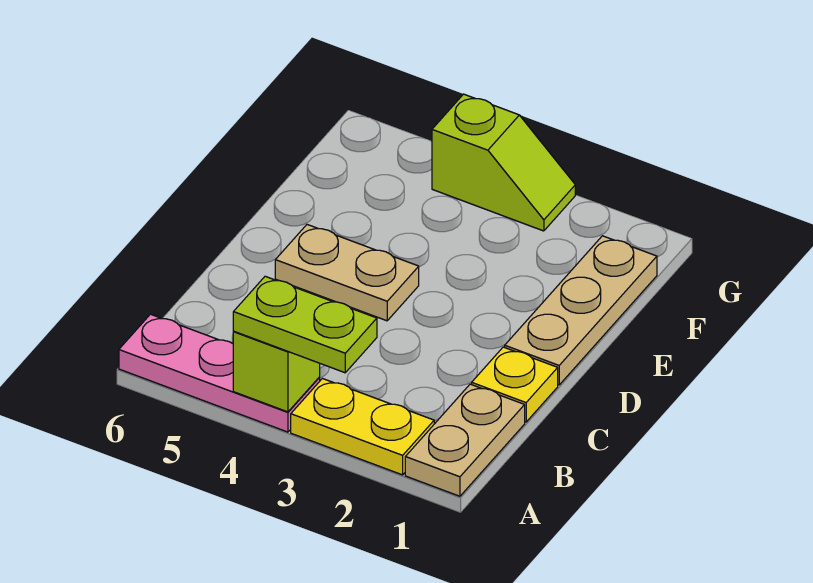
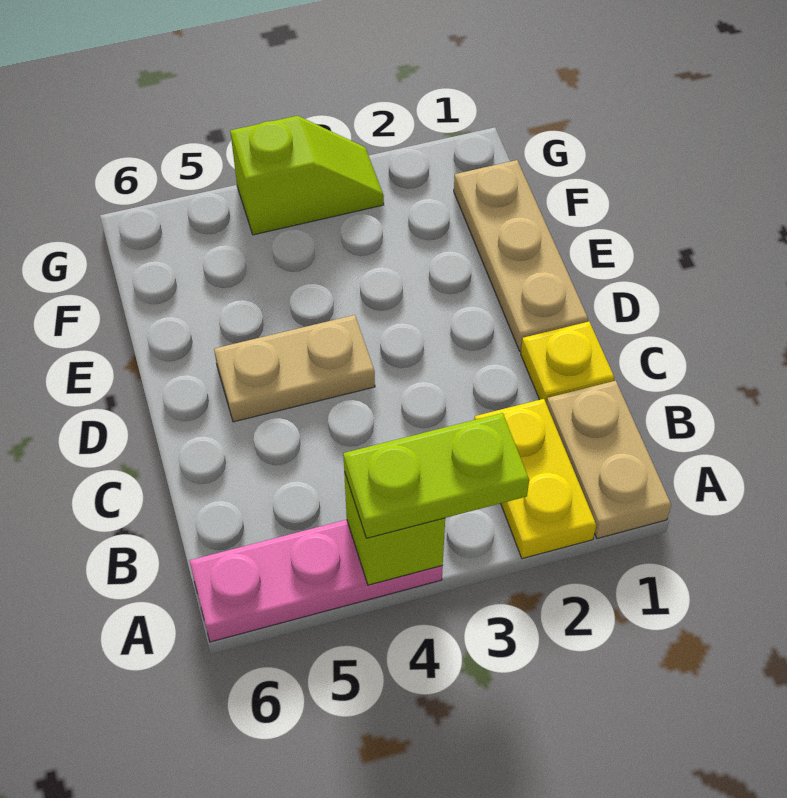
yellow plate A2:A3 level 1 -> yellow plate A2:B2 level 1

